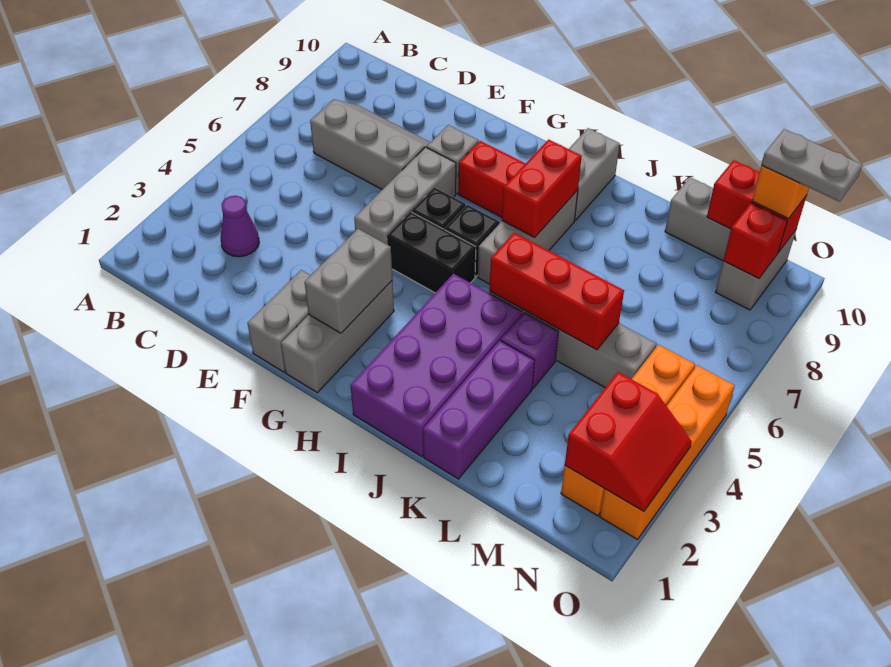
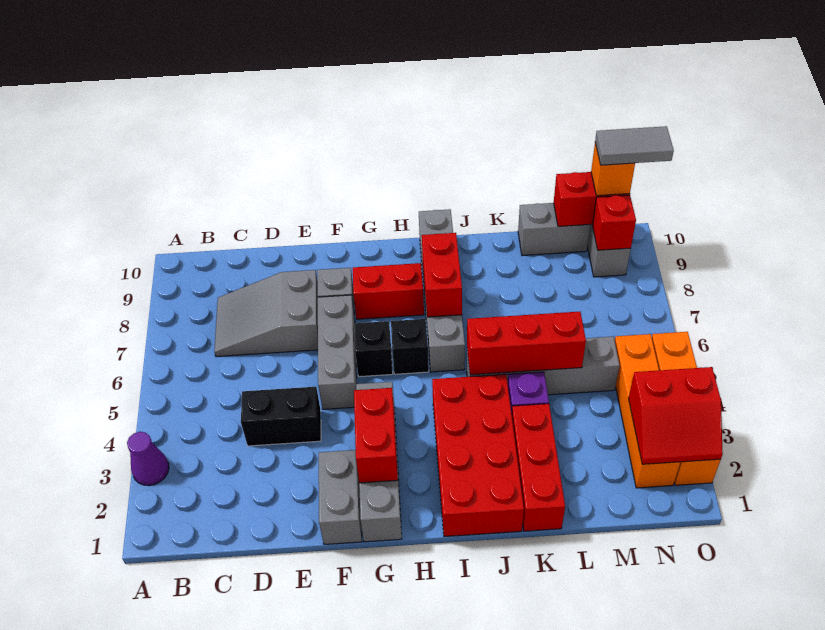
purple cone C3 level 1 -> purple cone A3 level 1
grey slope C7:E8 level 1 top 7 -> grey slope C7:E8 level 1 top E
grey brick G1:G3 level 1 -> grey brick G1:G4 level 1
grey brick G2:G3 level 2 -> red brick G2:G3 level 2
black brick G5:H5 level 1 -> black brick D4:E4 level 1
purple brick I1:J4 level 1 -> red brick I1:J4 level 1
purple brick K1:K3 level 1 -> red brick K1:K3 level 1
red slope N2:O3 level 2 top N -> red slope N2:O3 level 2 top 3
grey plate N10:O10 level 4 -> grey tile N10:O10 level 4

